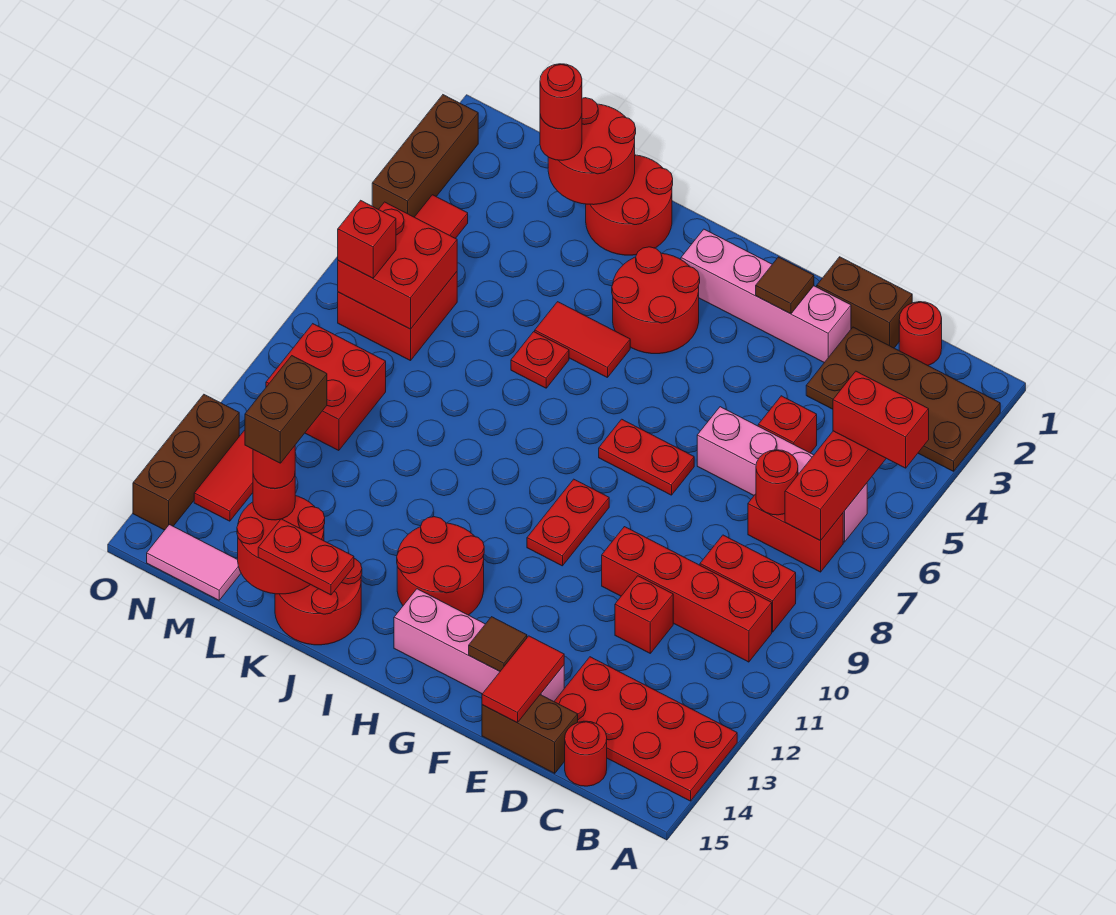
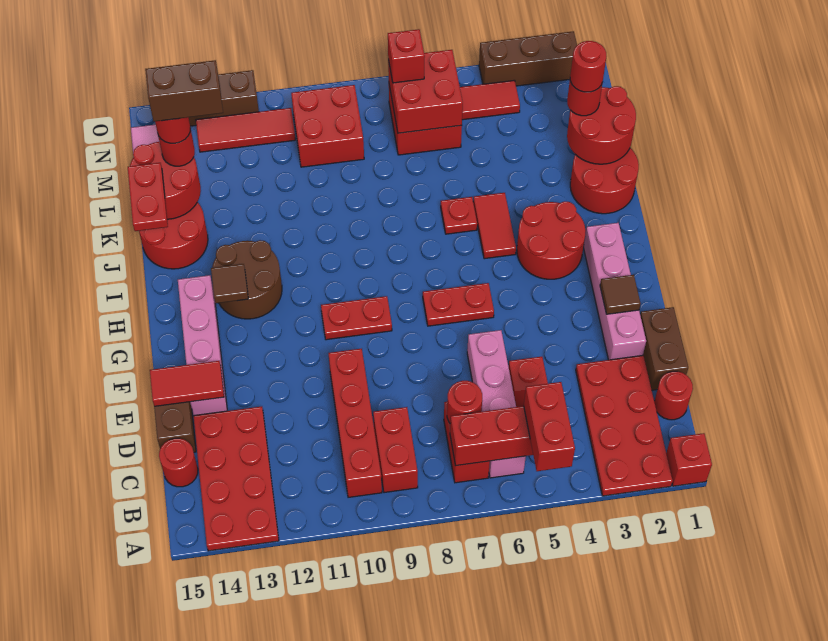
brown plate A2:D3 level 1 -> red plate A2:D3 level 1
red brick D11 level 1 -> red brick A1 level 1
red plate F7:G7 level 1 -> red plate G6:G7 level 1
brown tile F14 level 2 -> brown tile H13 level 2
red round brick H12:I13 level 1 -> brown round brick H12:I13 level 1

